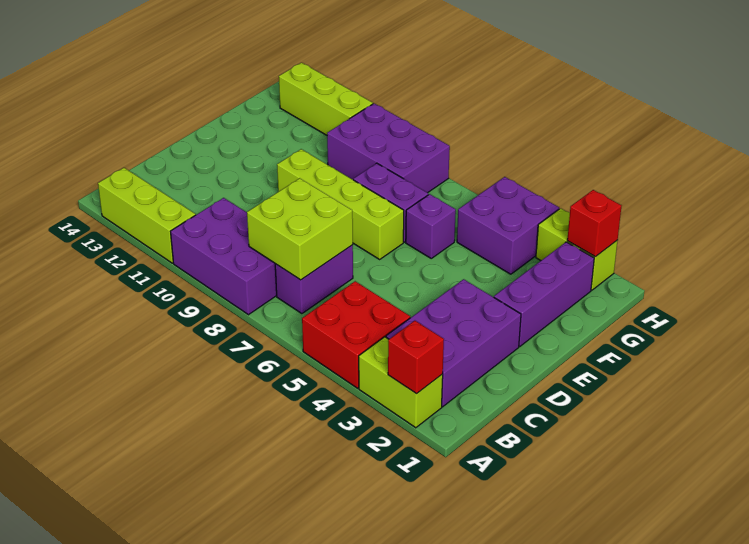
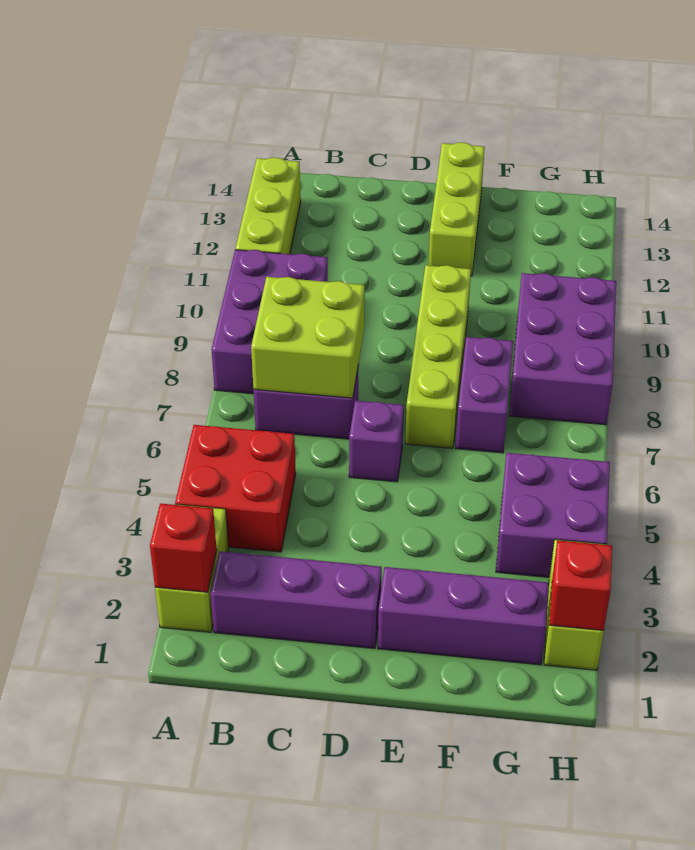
purple brick B2:D3 level 1 -> purple brick B2:D2 level 1
purple brick F6 level 1 -> purple brick D6 level 1
lime brick H11:H13 level 1 -> lime brick E12:E14 level 1

